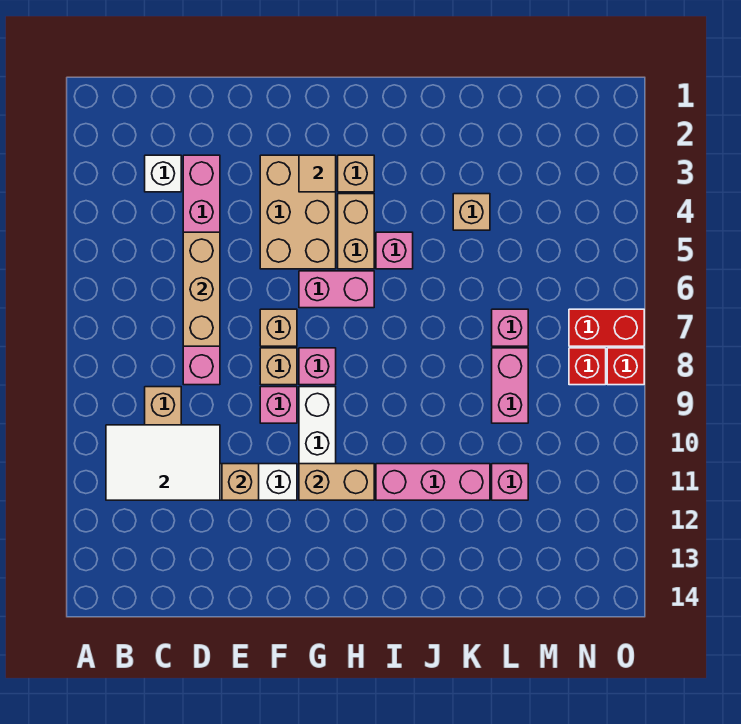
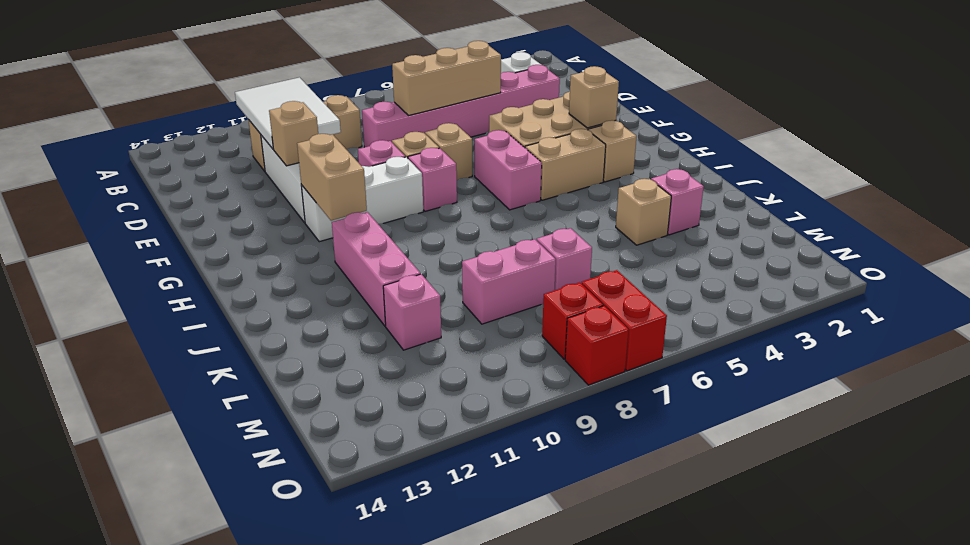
tan tile G3 level 2 -> tan brick G3 level 2
pink brick I5 level 1 -> pink brick K3 level 1

